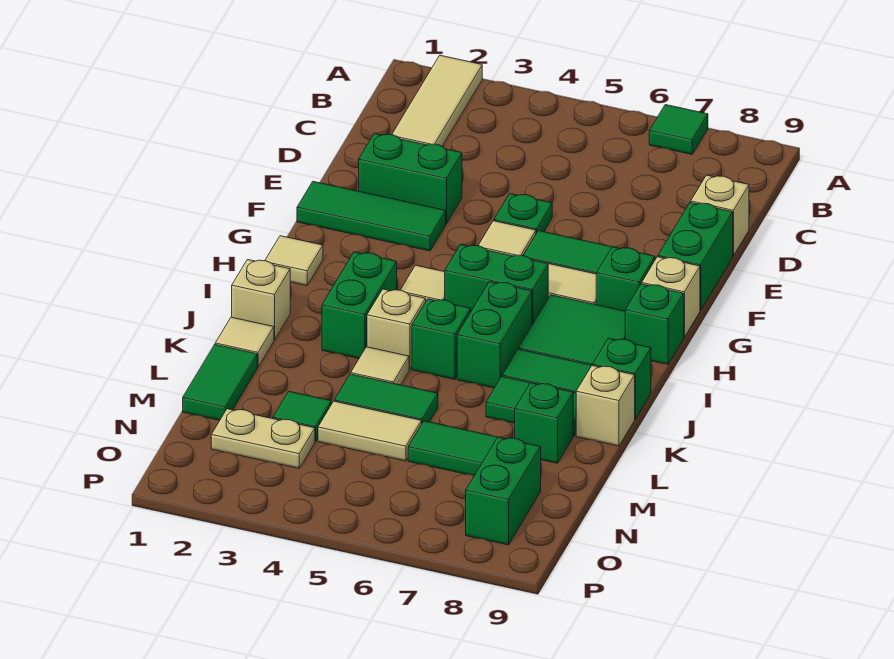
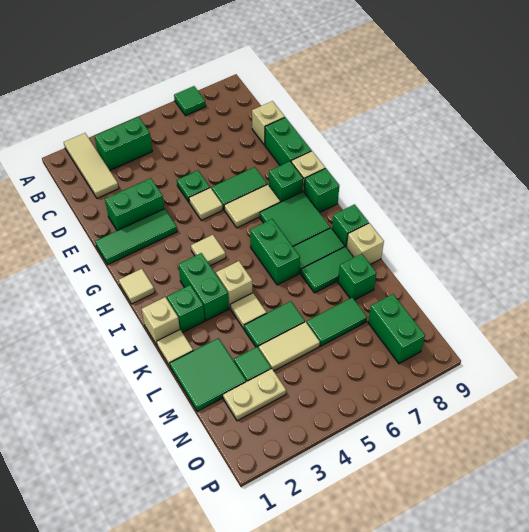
green brick H5:H6 level 1 -> green brick B3:B4 level 1
green brick J5 level 1 -> green brick J2 level 1
green tile L1:M1 level 1 -> green tile L1:M2 level 1

